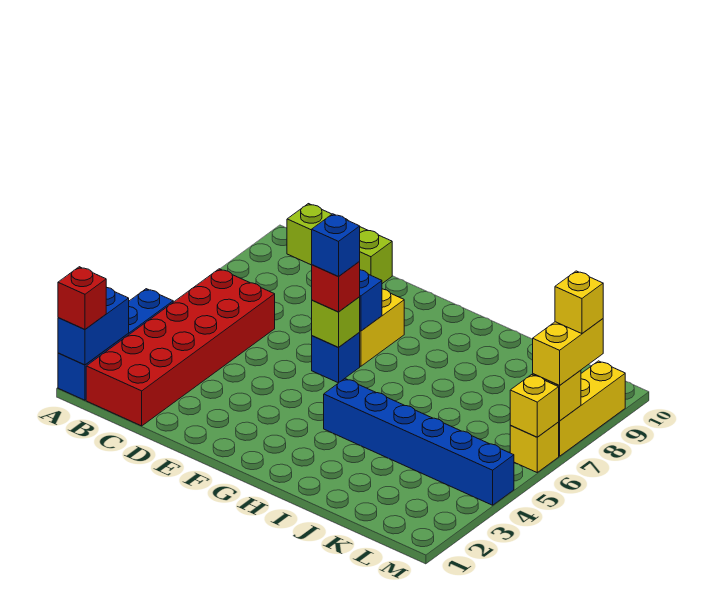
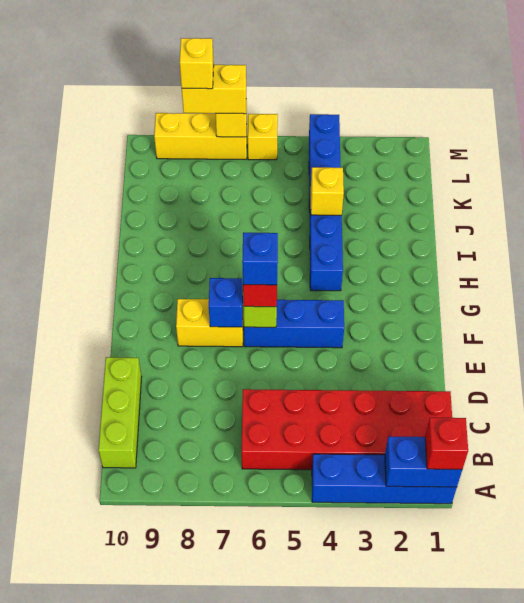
blue brick F6 level 1 -> blue brick F4:F6 level 1
yellow brick M6 level 2 -> yellow brick J4 level 2

